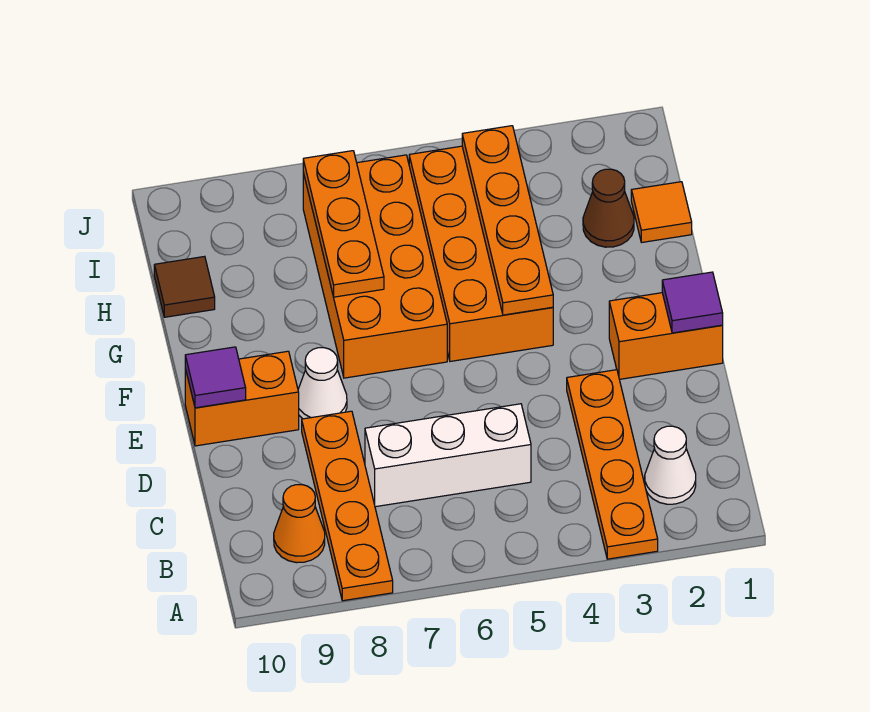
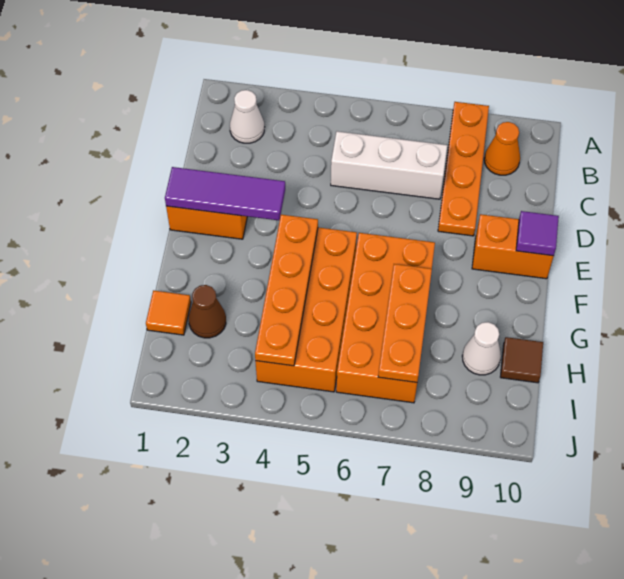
orange plate A3:D3 level 1 -> none
purple tile E1 level 2 -> purple tile E1:E3 level 2
white cone E8 level 1 -> white cone H9 level 1

